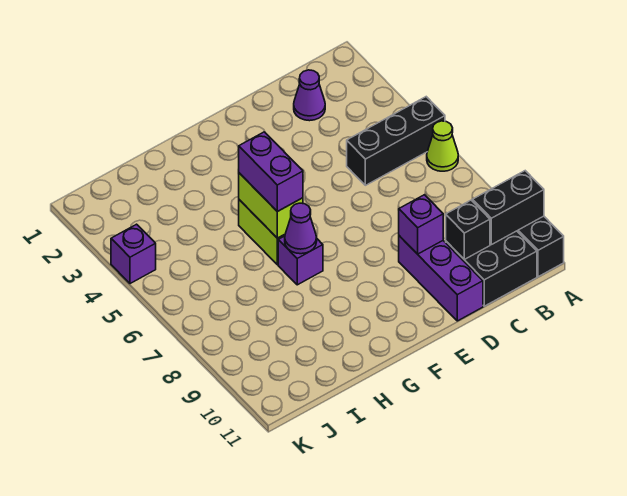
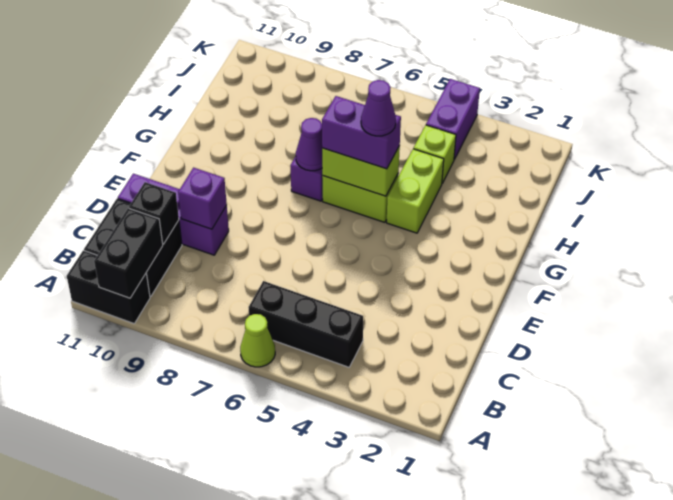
black brick A5:C5 level 1 -> black brick B4:B6 level 1
purple cone C2 level 1 -> purple cone G5 level 4
none -> lime brick G4:H4 level 1
none -> lime brick I4 level 1
purple brick K4 level 1 -> purple brick J4:K4 level 1

